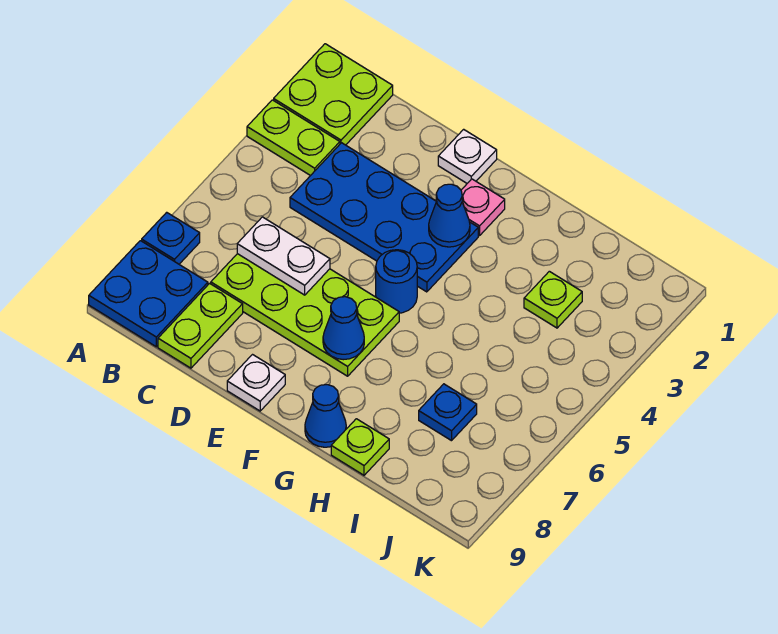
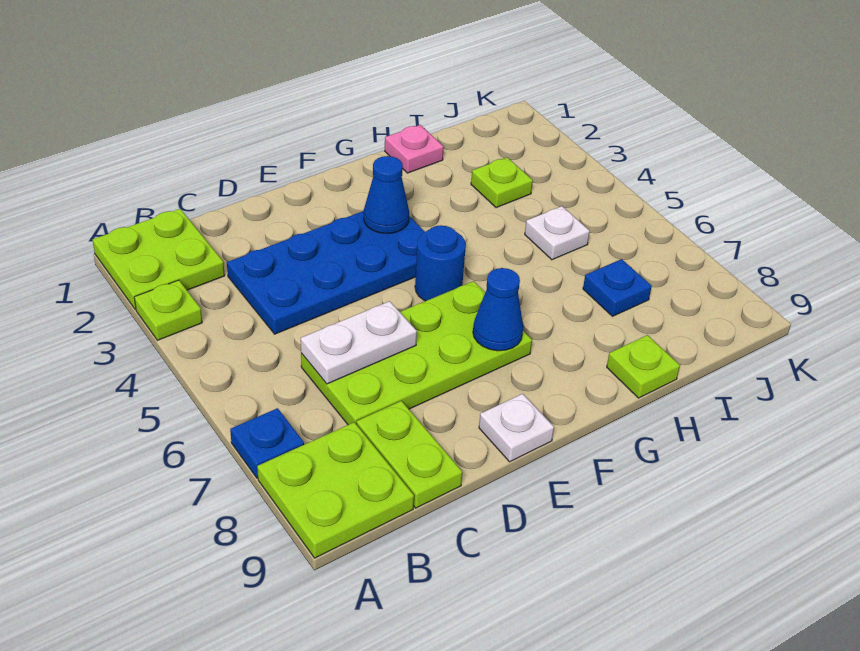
lime plate A3:B3 level 1 -> lime plate A3 level 1
blue plate A8:B9 level 1 -> lime plate A8:B9 level 1
white plate E1 level 1 -> white plate I5 level 1
pink plate F2 level 1 -> pink plate H1 level 1
blue cone G9 level 1 -> none

